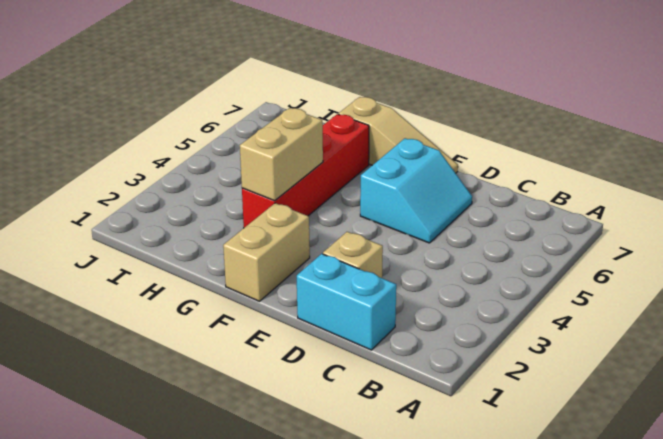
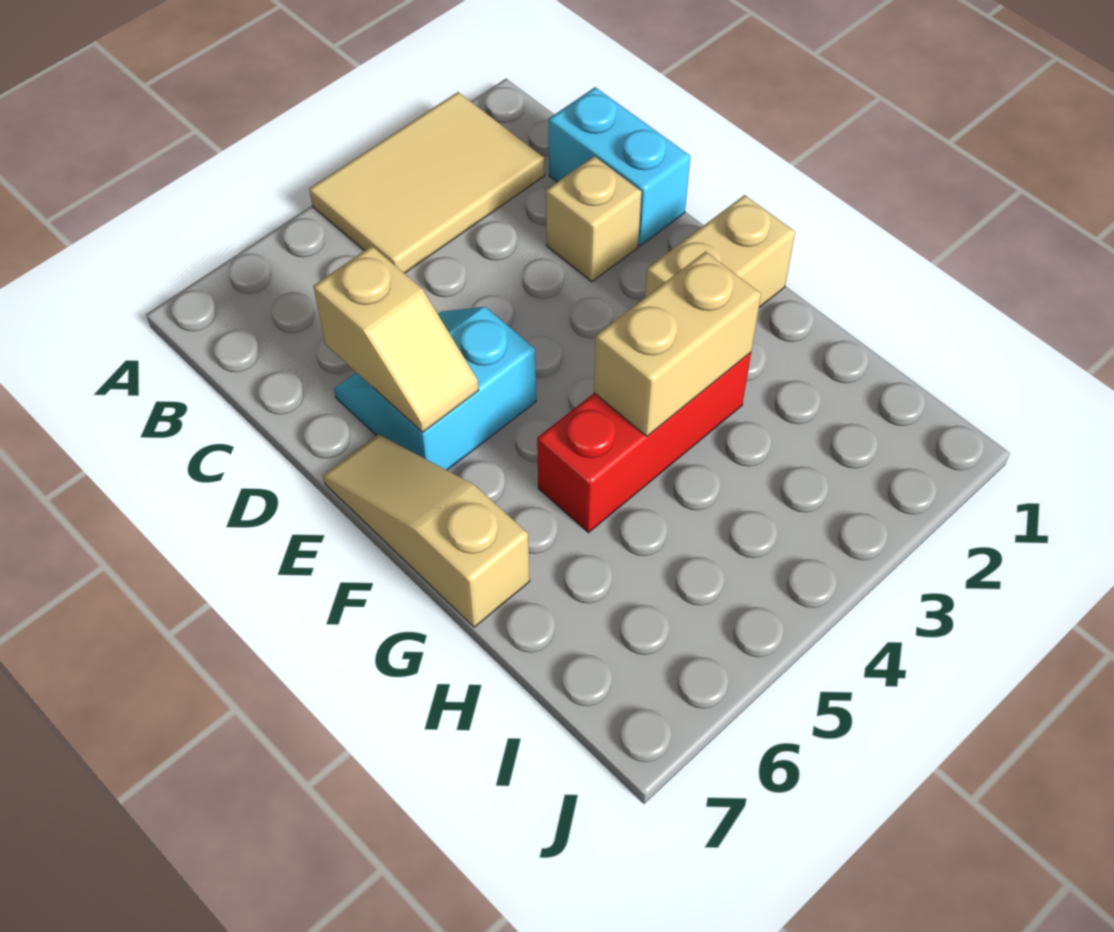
none -> tan tile A2:B4 level 1
none -> tan slope D6:E6 level 2 top D
red brick G3:G6 level 1 -> red brick G3:G5 level 1

